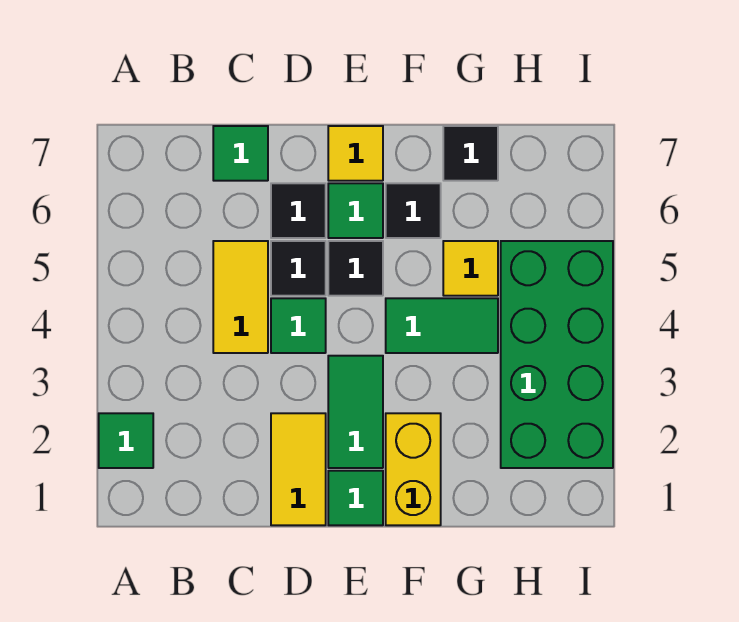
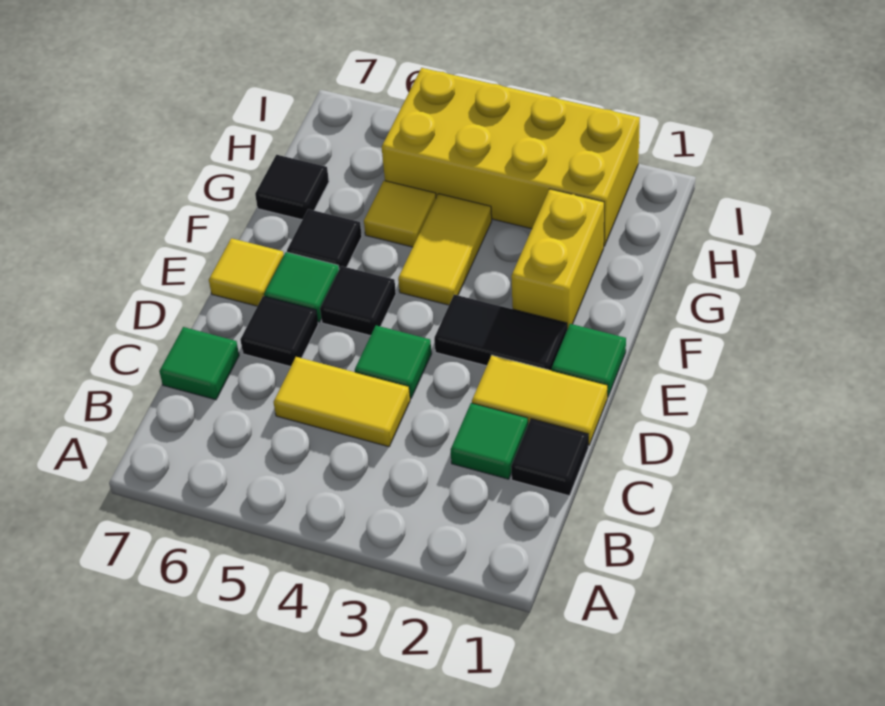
green tile A2 level 1 -> green tile C2 level 1
black tile D5 level 1 -> black tile C1 level 1
green tile E2:E3 level 1 -> black tile E2:E3 level 1
yellow brick F1:F2 level 1 -> yellow brick F2:G2 level 1
green tile F4:G4 level 1 -> yellow tile F4:G4 level 1
green brick H2:I5 level 1 -> yellow brick H2:I5 level 1

